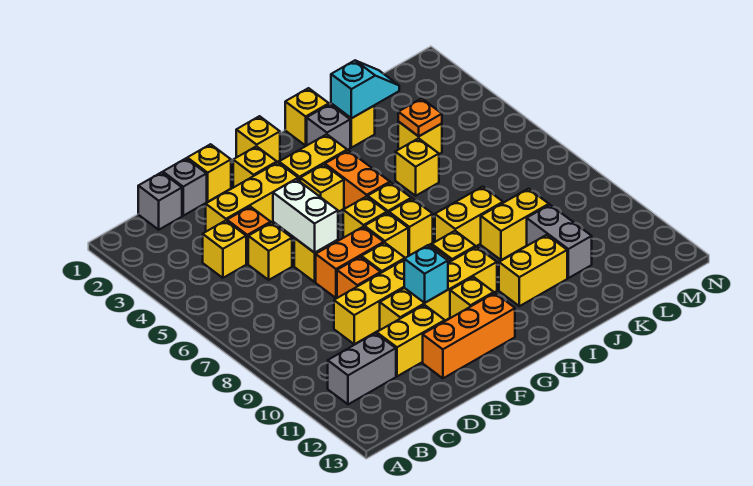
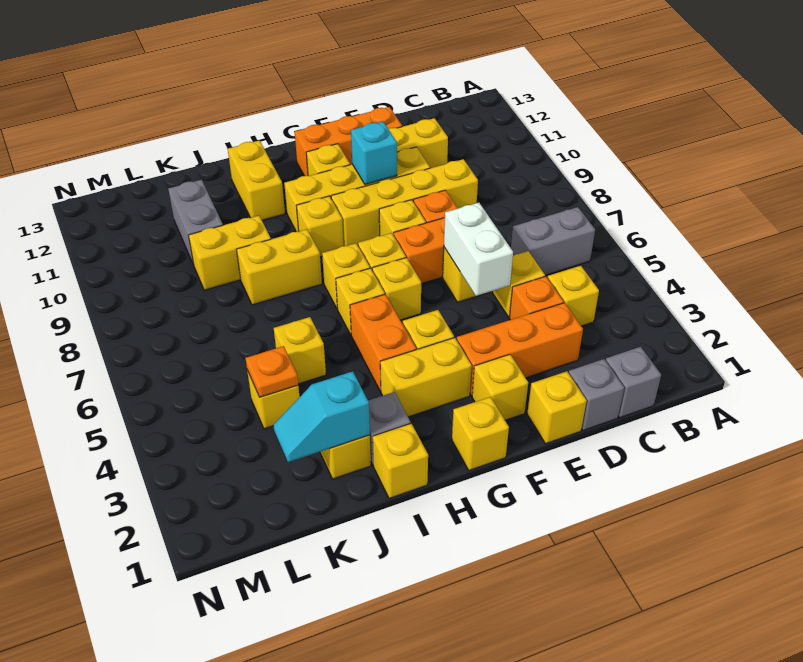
grey brick B11:C11 level 1 -> grey brick B6:C6 level 1
yellow brick D3:F3 level 1 -> orange brick D3:F3 level 1
yellow brick I11:J11 level 1 -> yellow brick I11:I12 level 1

